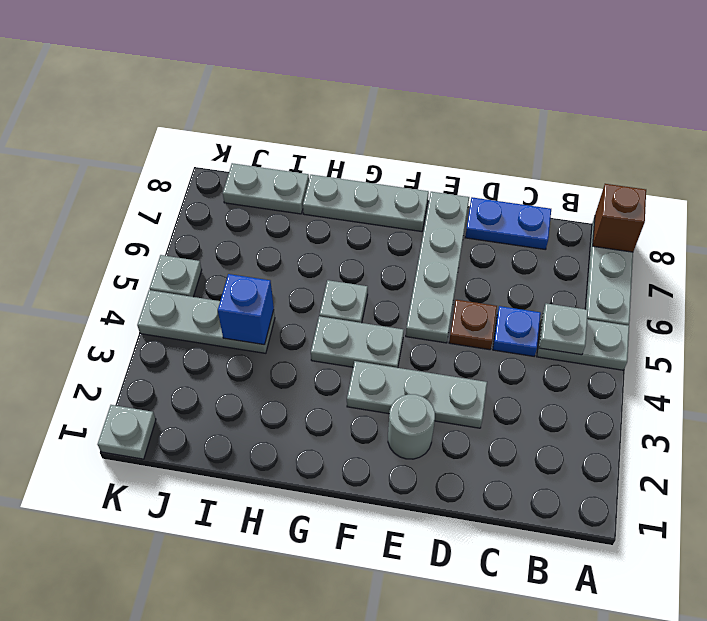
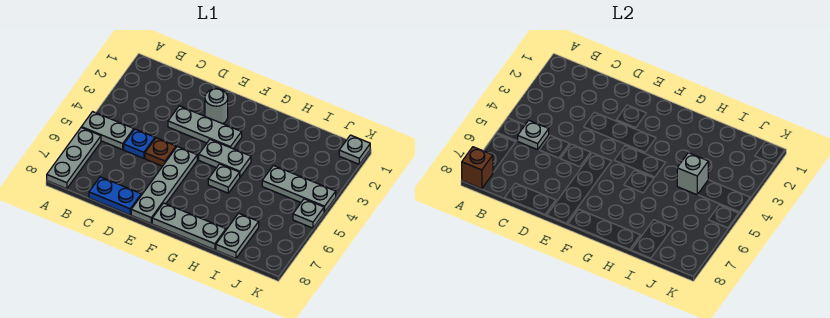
blue brick I4 level 2 -> grey brick I4 level 2
grey plate I8:J8 level 1 -> grey plate I7:I8 level 1

